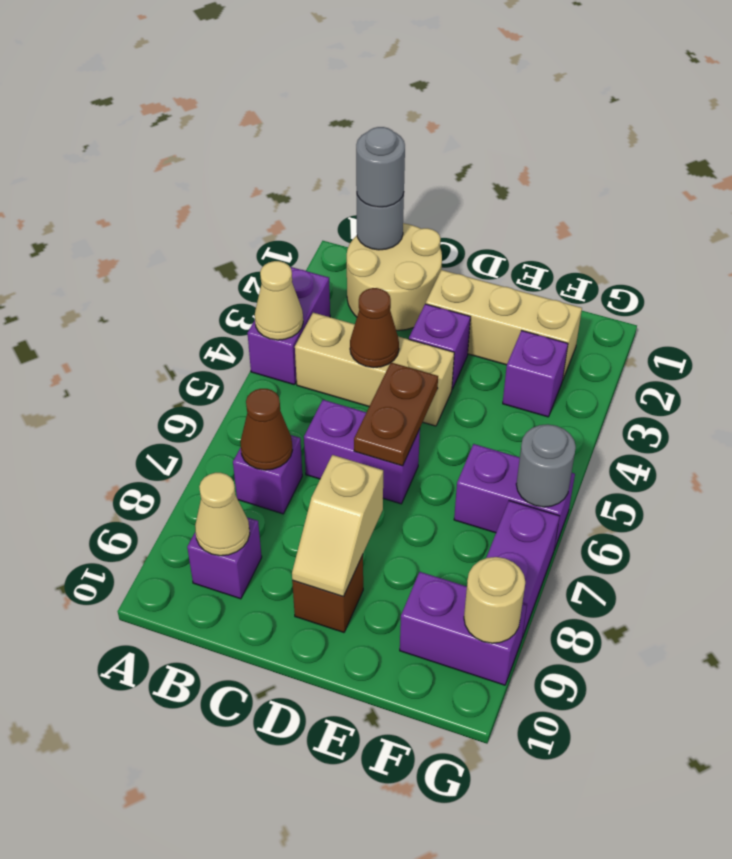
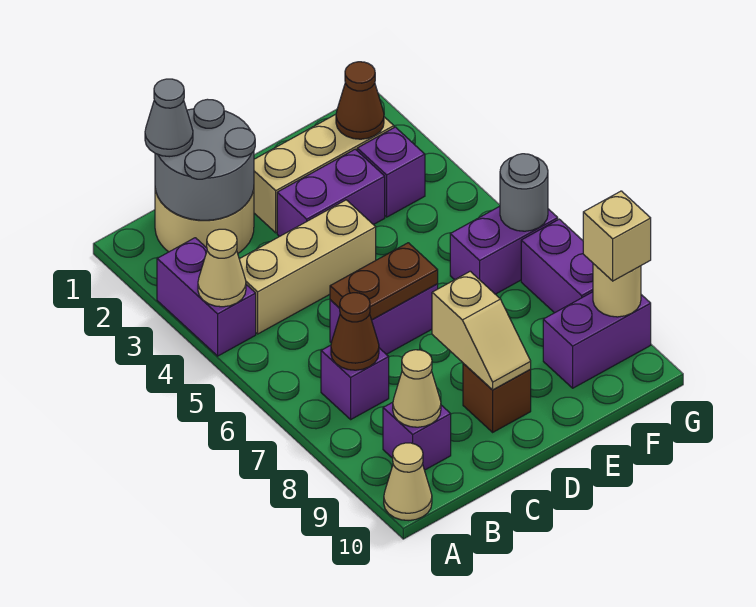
none -> tan cone A10 level 1
grey round brick B1 level 2 -> grey round brick B1:C2 level 2
grey round brick B1 level 3 -> grey cone B1 level 3
brown cone C4 level 2 -> brown cone F2 level 2
purple brick D3 level 1 -> purple brick D3:E3 level 1
brown plate D5:D6 level 2 -> brown plate C6:D6 level 2
none -> tan brick G9 level 3

